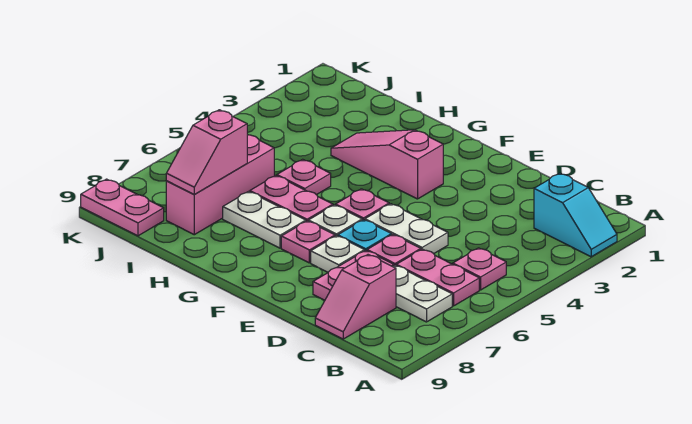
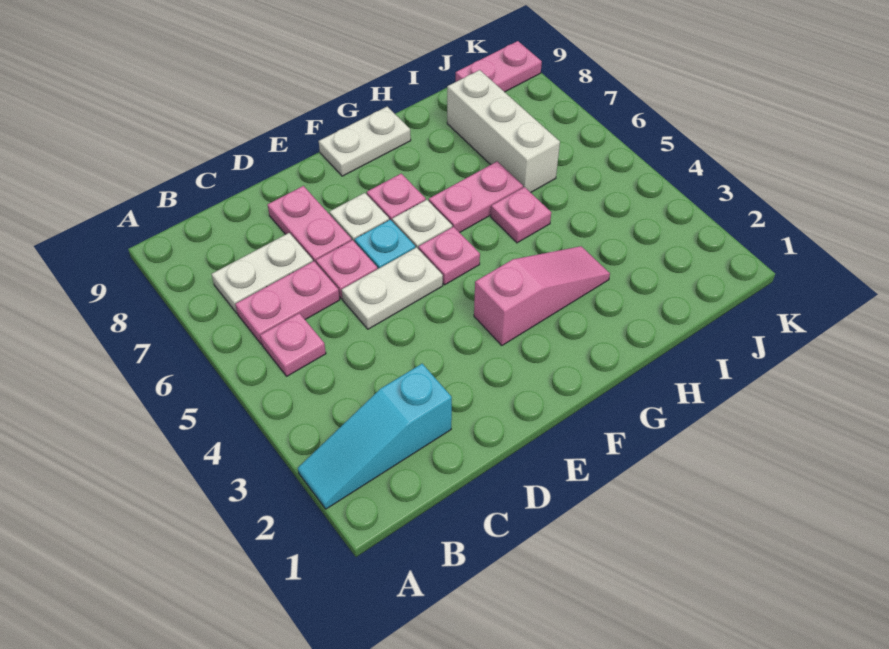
cyan slope A2:B2 level 1 top B -> cyan slope A2:C2 level 1 top C
pink slope C8:C9 level 1 top 8 -> none
white plate G7:H7 level 1 -> white plate F9:G9 level 1
pink brick I6:I8 level 1 -> white brick I6:I8 level 1
pink slope I7:I8 level 2 top 7 -> none

